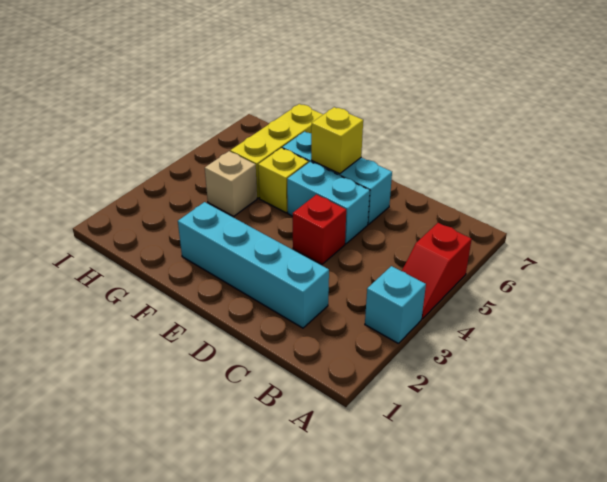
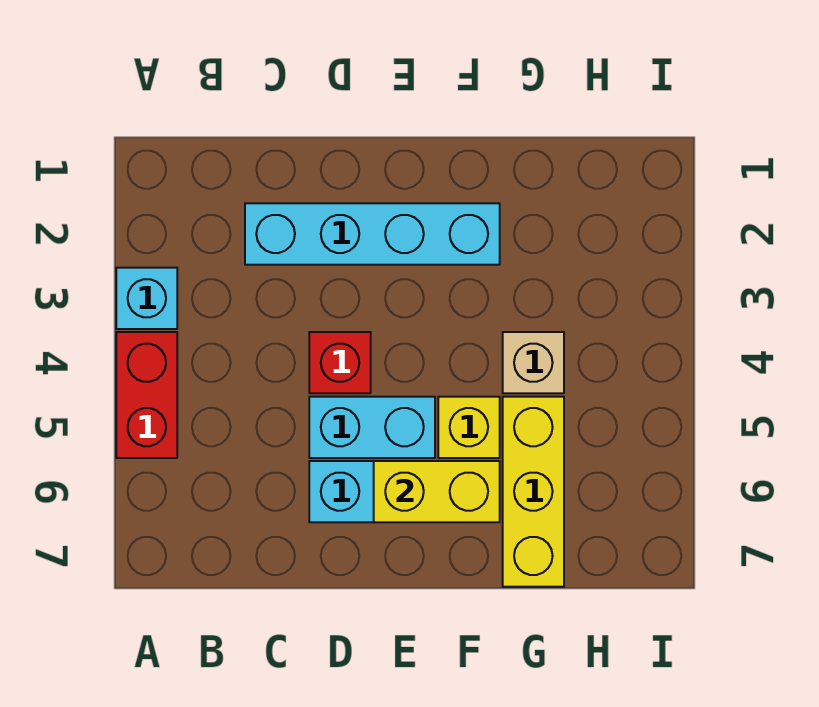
red slope A4:A5 level 1 top 5 -> red brick A4:A5 level 1
yellow brick E6 level 2 -> yellow brick E6:F6 level 2

